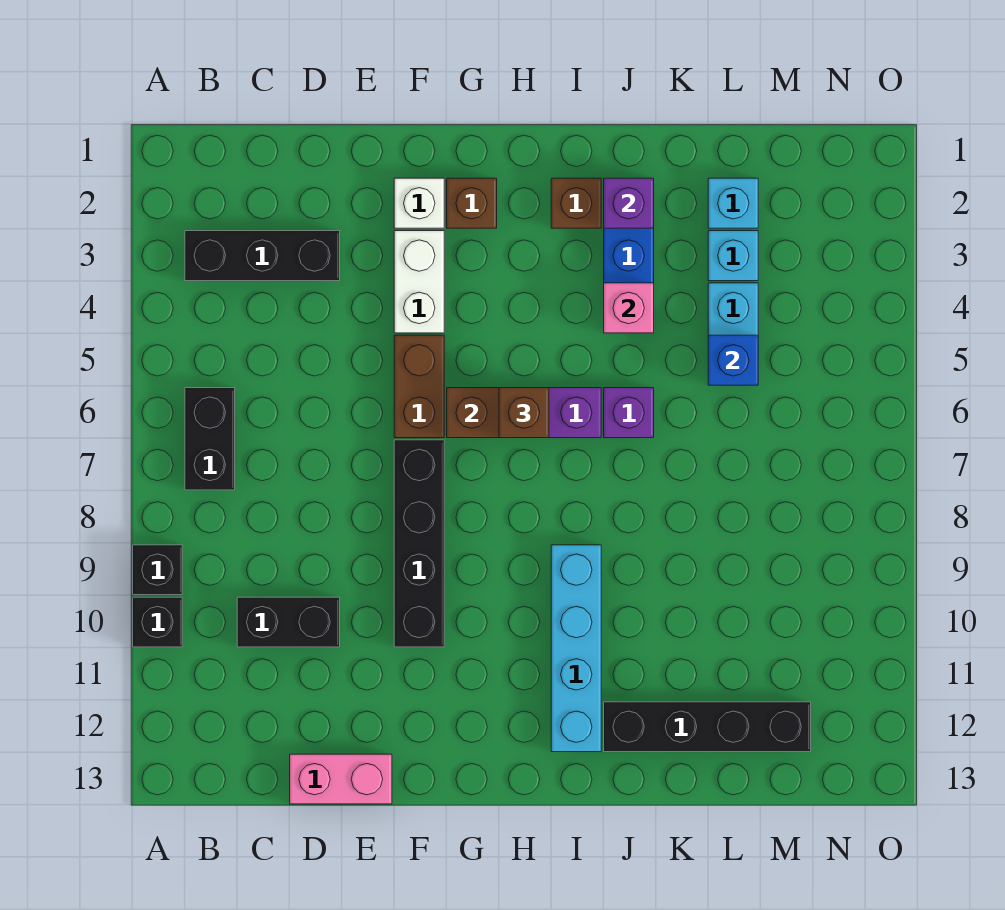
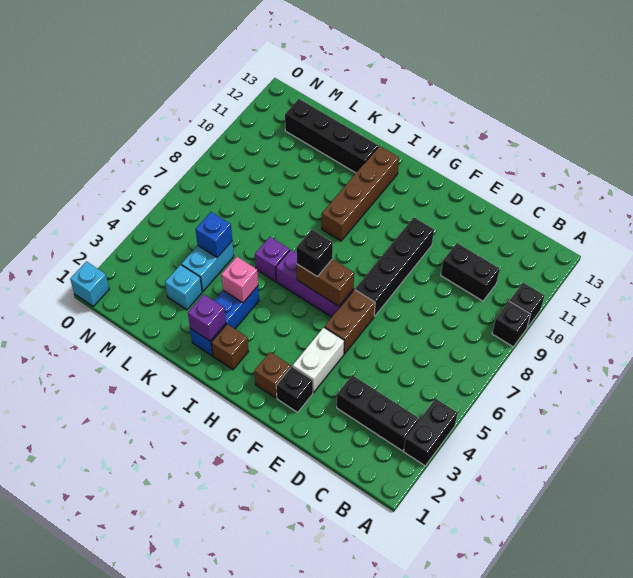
black brick B6:B7 level 1 -> black brick A3:A4 level 1
pink brick D13:E13 level 1 -> none
white brick F2 level 1 -> black brick F2 level 1
brown brick H6 level 3 -> black brick H6 level 3
cyan brick I9:I12 level 1 -> brown brick I9:I12 level 1
cyan brick L2 level 1 -> cyan brick O1 level 1

